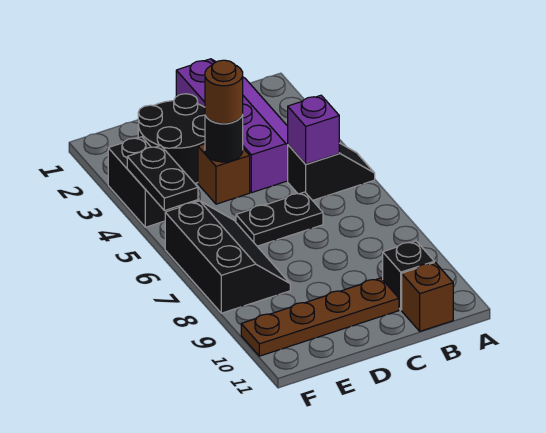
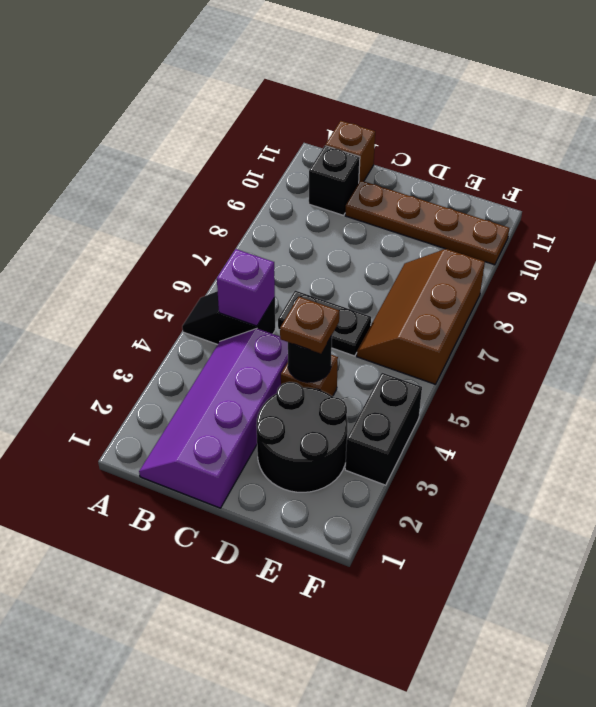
brown round brick D4 level 3 -> brown plate D4 level 3
black slope E6:F8 level 1 top F -> brown slope E6:F8 level 1 top F
black plate F4:F5 level 2 -> none

